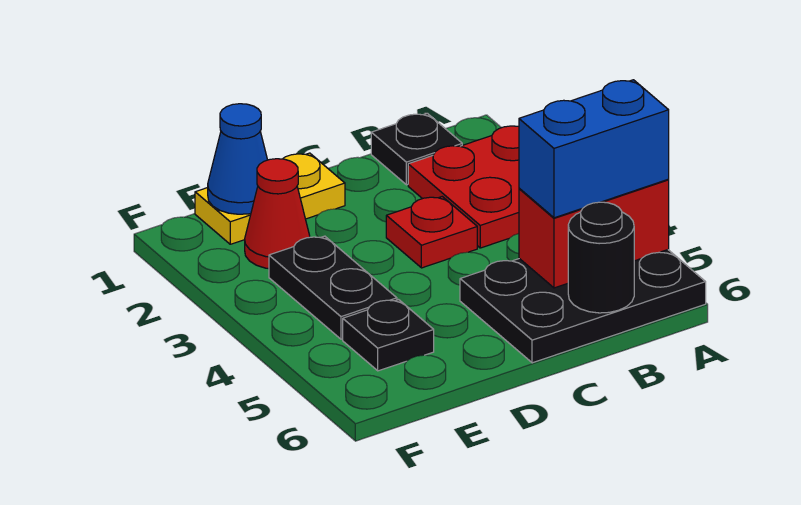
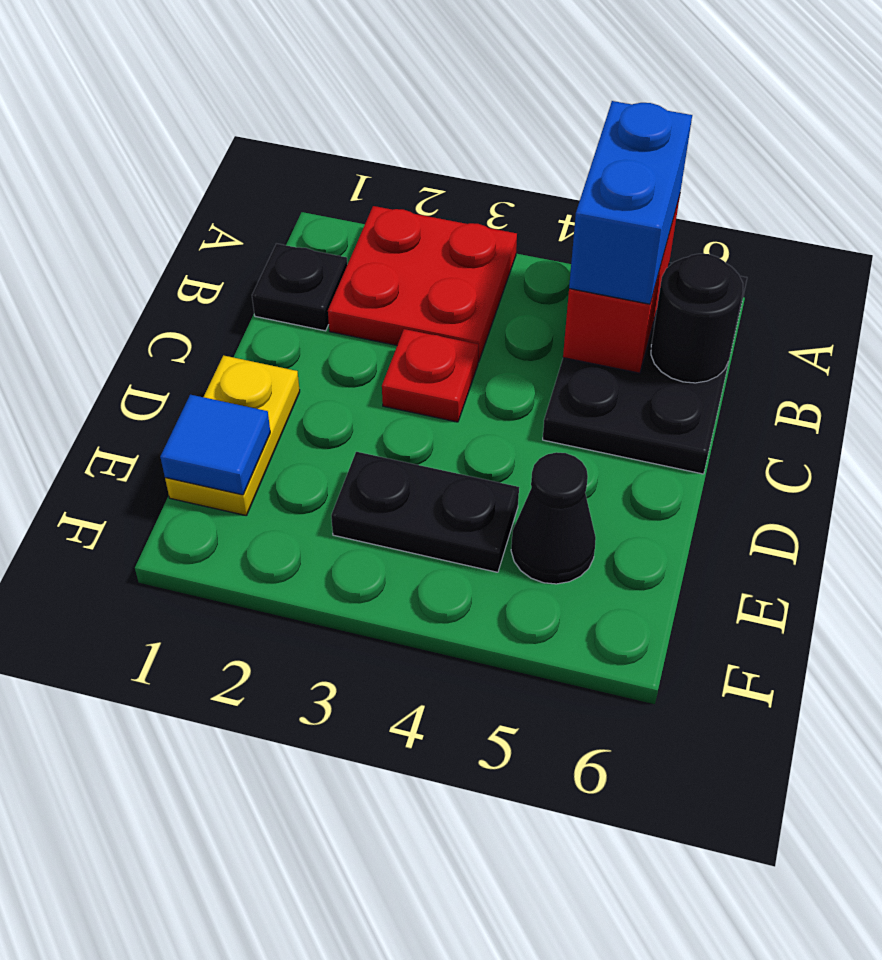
blue cone E1 level 2 -> blue tile E1 level 2
red cone E2 level 1 -> none
black plate E5 level 1 -> black cone E5 level 1

